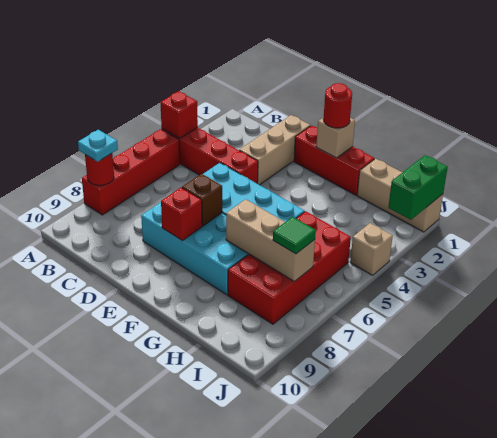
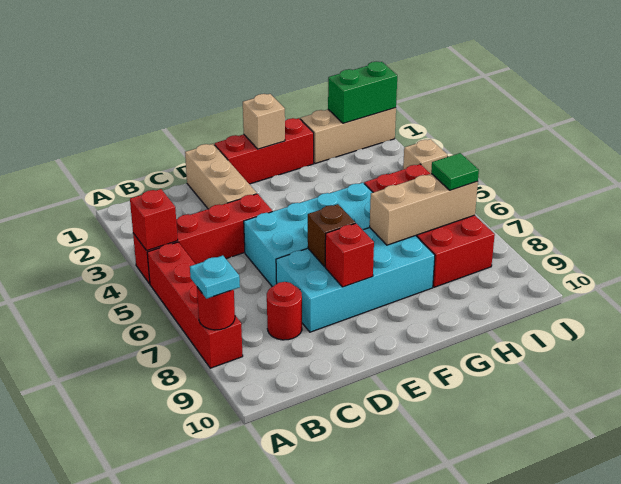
red round brick F1 level 3 -> red round brick C8 level 1
green brick J1:J2 level 2 -> green brick I1:J1 level 2

